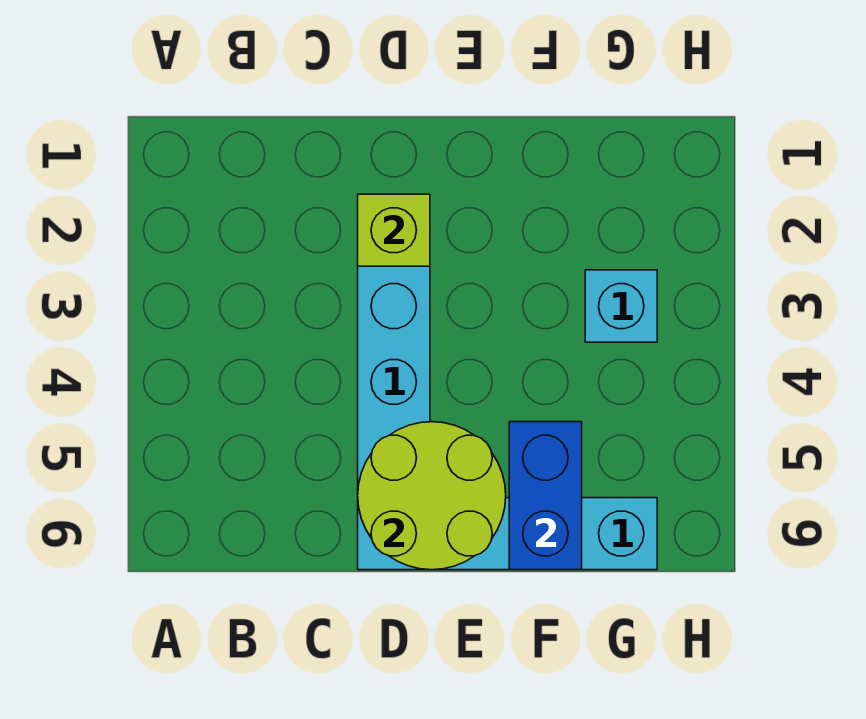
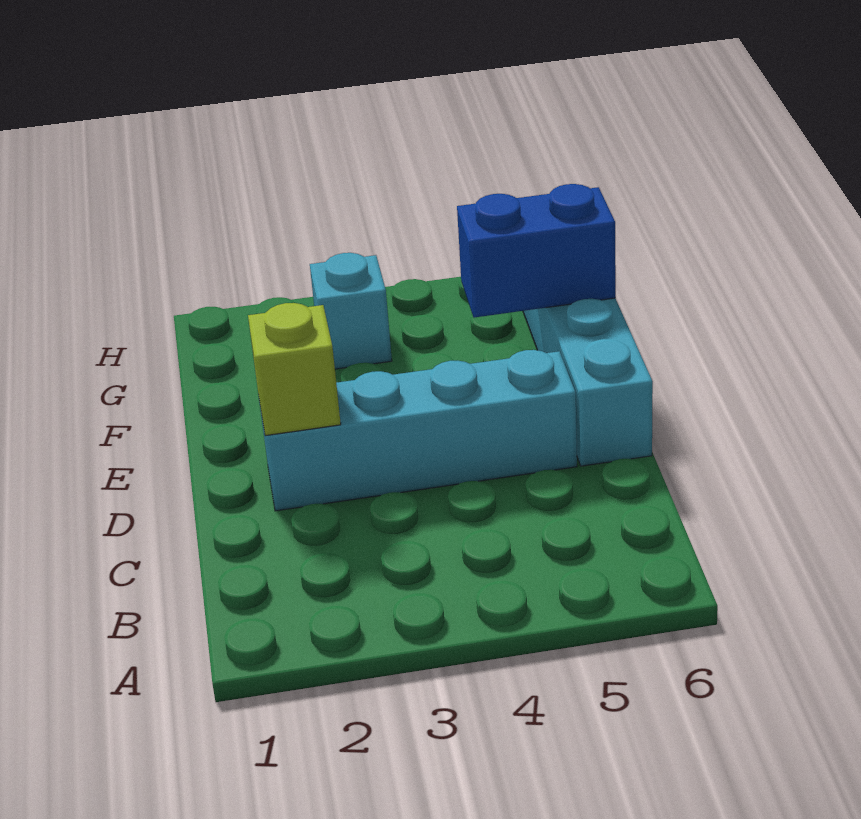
lime round brick D5:E6 level 2 -> none

